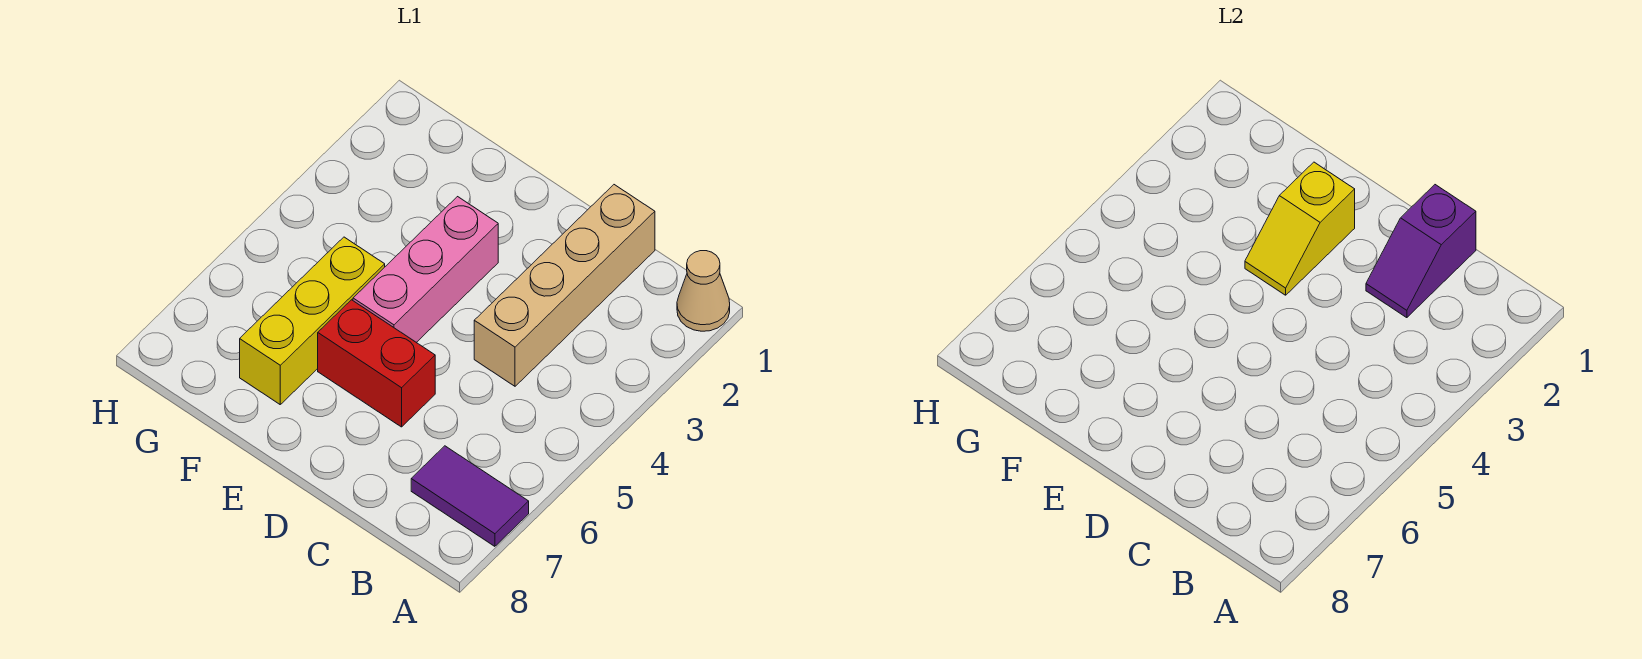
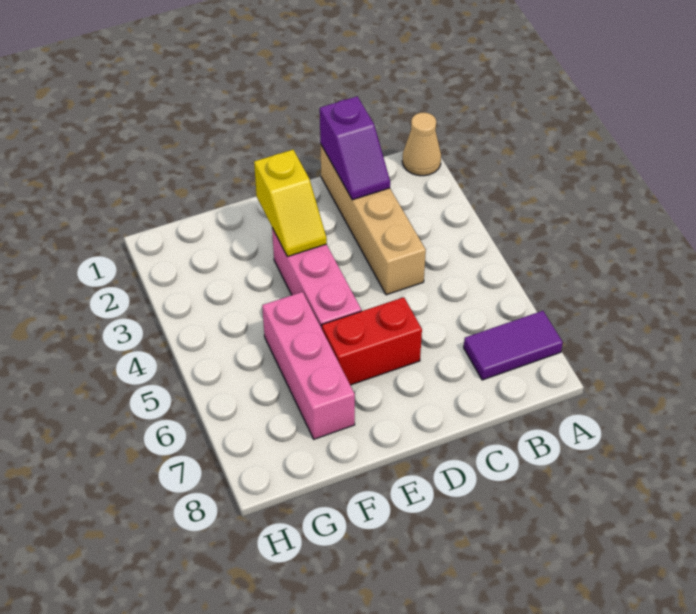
yellow brick F5:F7 level 1 -> pink brick F5:F7 level 1

